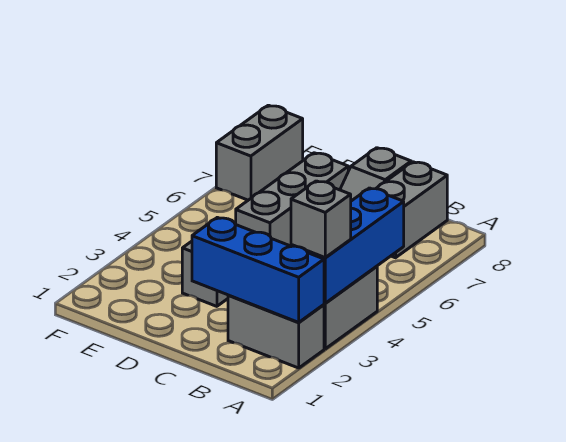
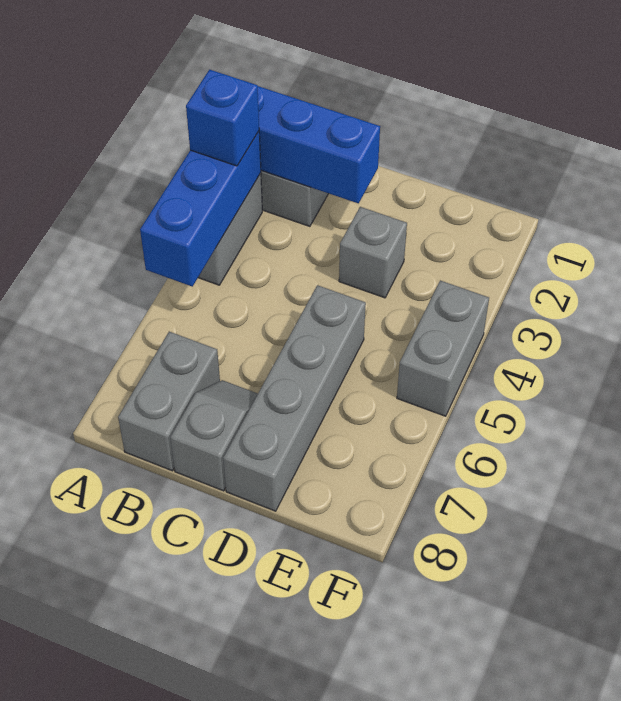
grey brick A3 level 3 -> blue brick A3 level 3
grey brick D5:D7 level 1 -> grey brick D5:D8 level 1
grey brick F7:F8 level 1 -> grey brick F4:F5 level 1

